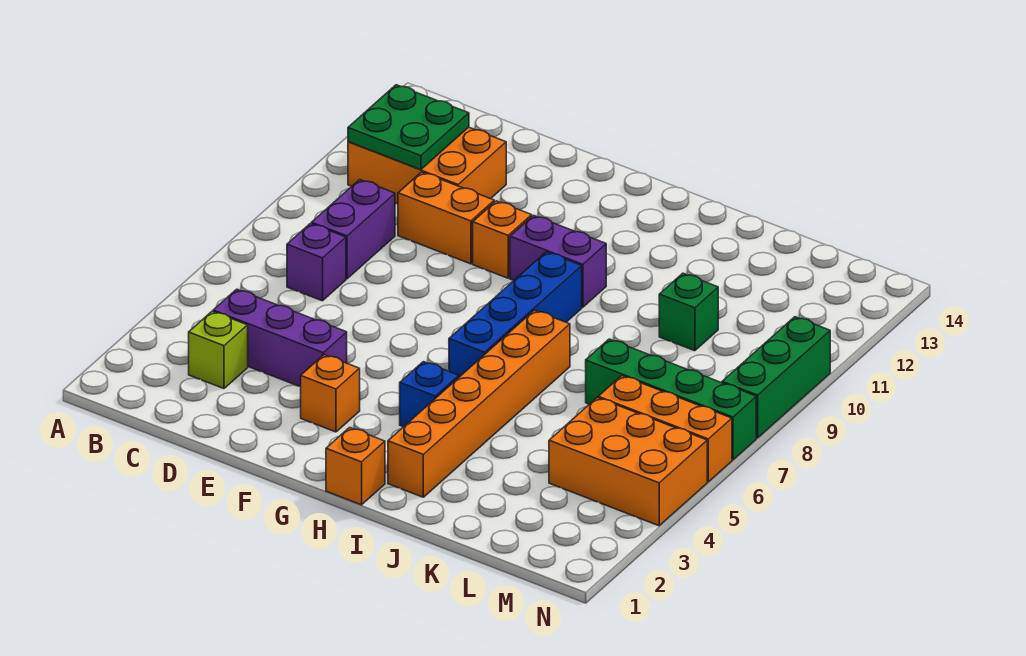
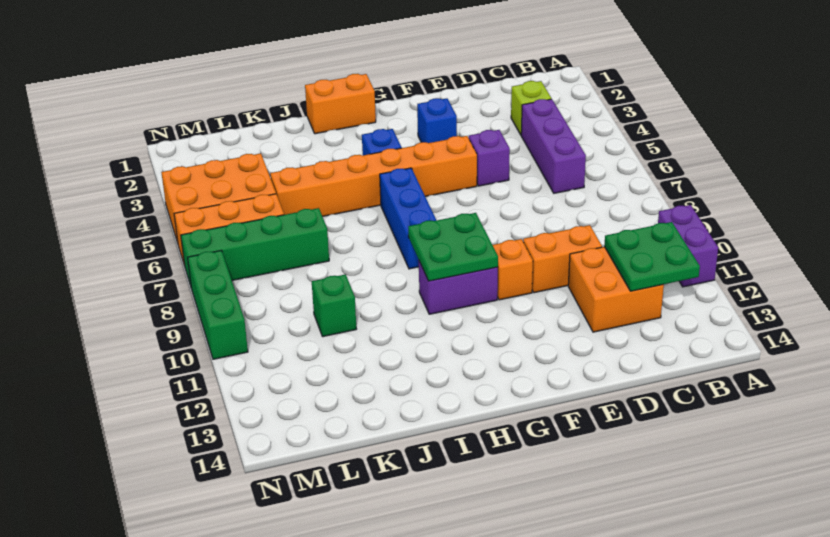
orange brick B11:D12 level 1 -> orange brick C11:D12 level 1
purple brick C4:E4 level 1 -> purple brick C4:C6 level 1
purple brick C7 level 1 -> purple brick E5 level 1
purple brick C8:C9 level 1 -> purple brick A10:A11 level 1
orange brick F3 level 1 -> blue brick F3 level 1
none -> green plate G9:H10 level 2
orange brick H1 level 1 -> orange brick H1:I1 level 1
blue brick H6:H9 level 1 -> blue brick H6:H8 level 1
orange brick I2:I7 level 1 -> orange brick F5:K5 level 1

